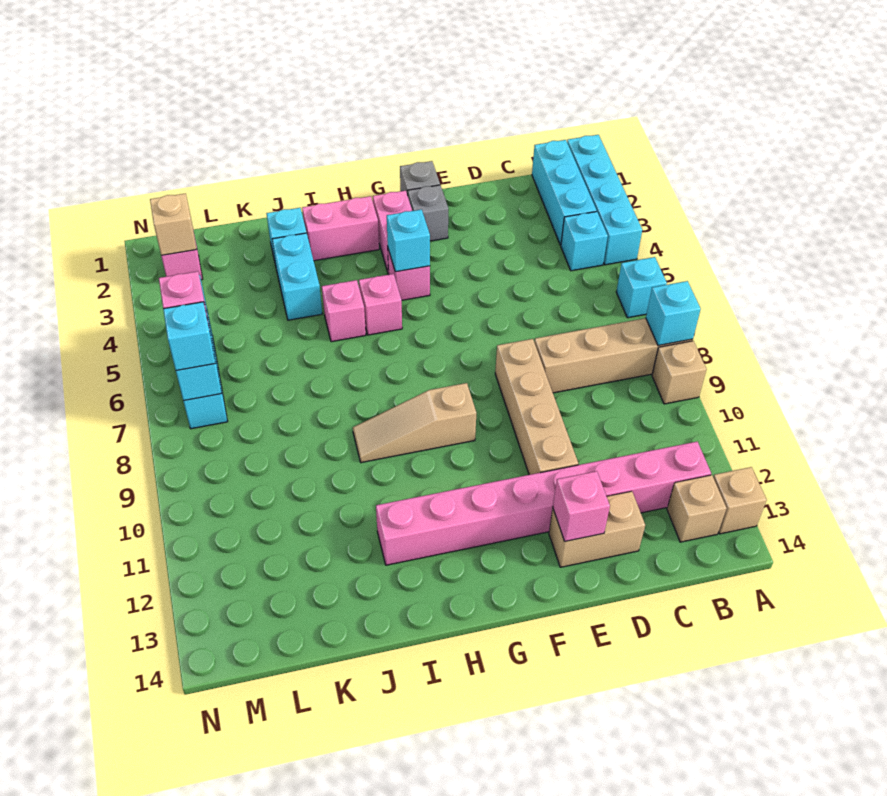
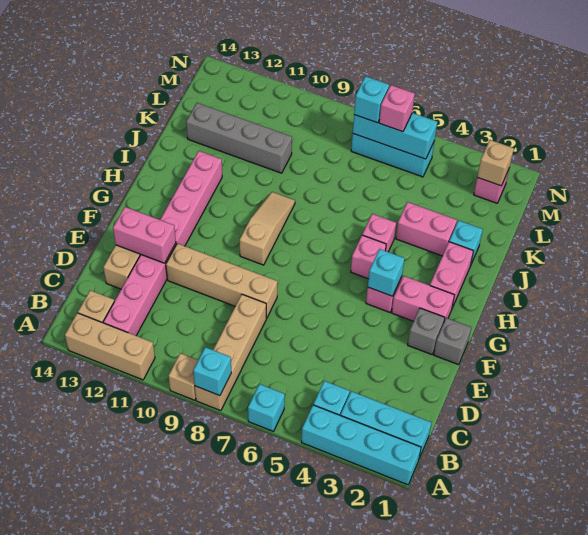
tan brick A13 level 1 -> tan brick A11:A13 level 1
pink brick E13 level 2 -> pink brick E12:E13 level 2
cyan brick J3:J4 level 1 -> pink brick J3:J4 level 1
none -> grey brick K10:K13 level 1

